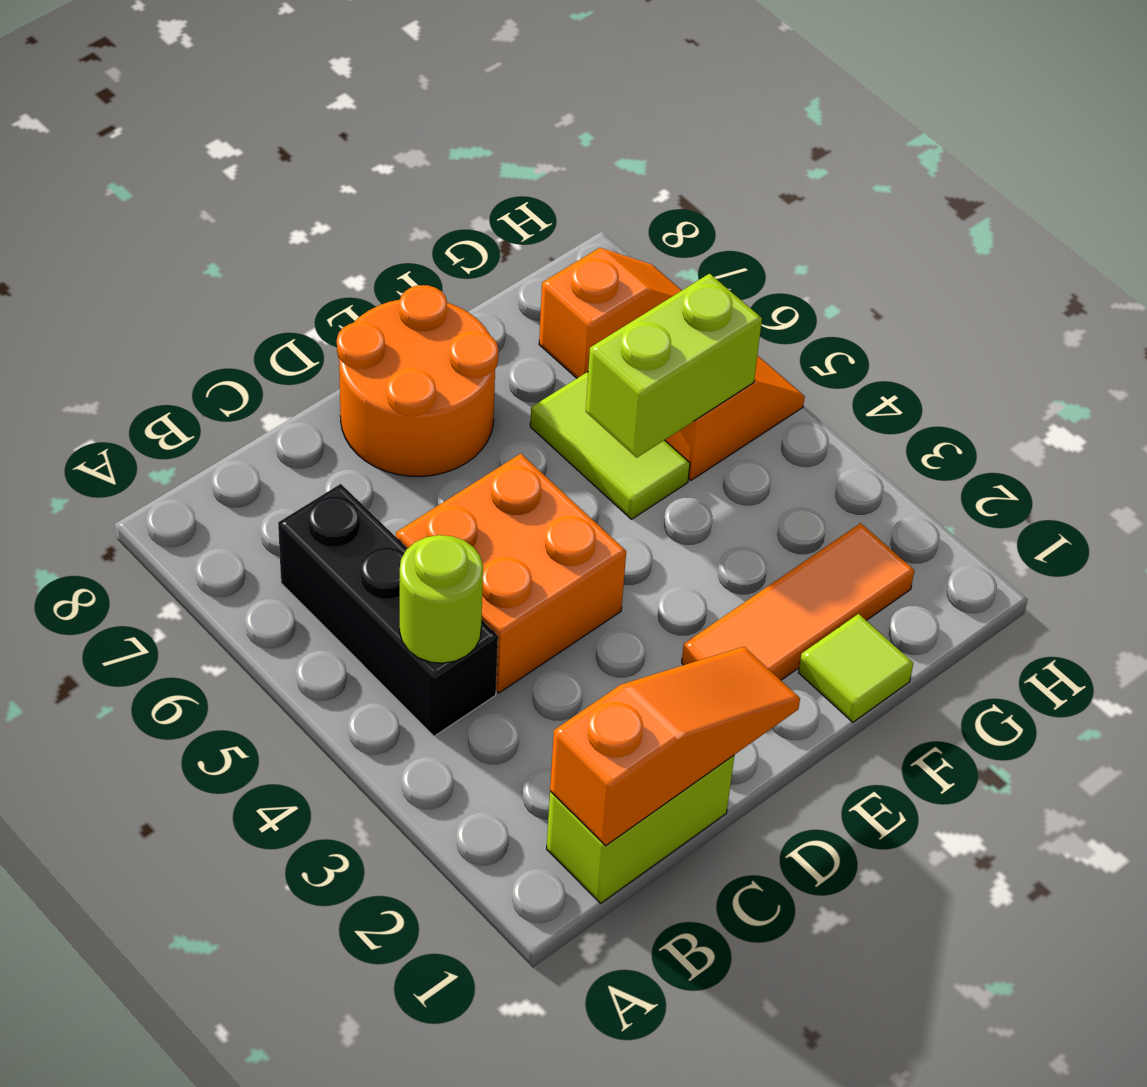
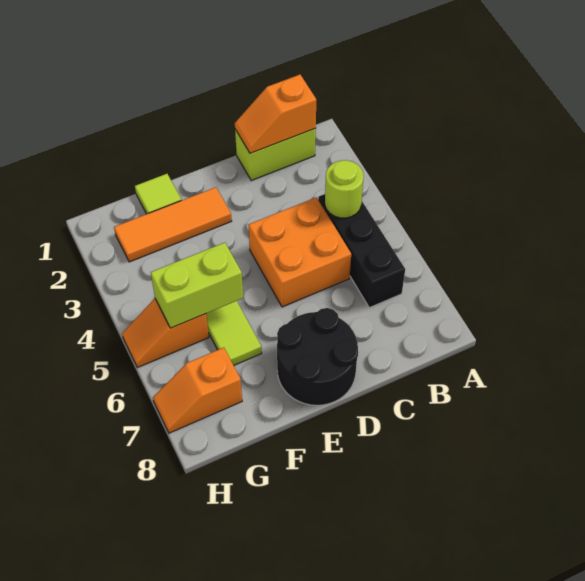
orange slope B1:D1 level 2 top B -> orange slope B1:C1 level 2 top B
orange round brick D7:E8 level 1 -> black round brick D7:E8 level 1

